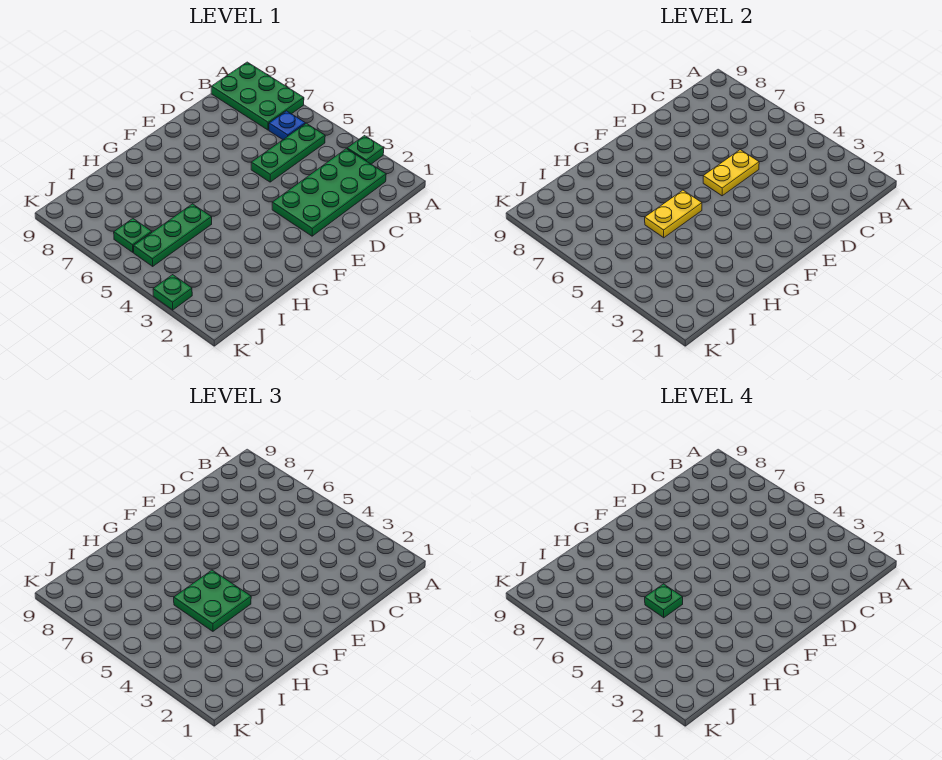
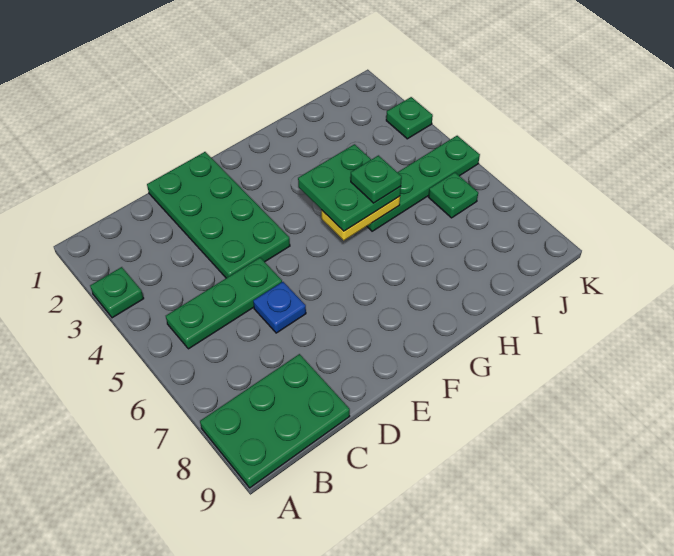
green plate A7:B9 level 1 -> green plate A8:C9 level 1
green plate B2:E3 level 1 -> green plate D1:E4 level 1
blue plate B6 level 1 -> blue plate D6 level 1
yellow plate D5:E5 level 2 -> none
green plate H5:J5 level 1 -> green plate H5:K5 level 1

